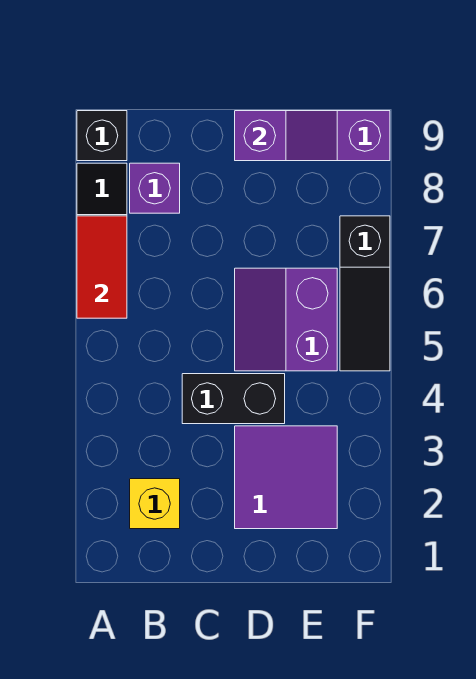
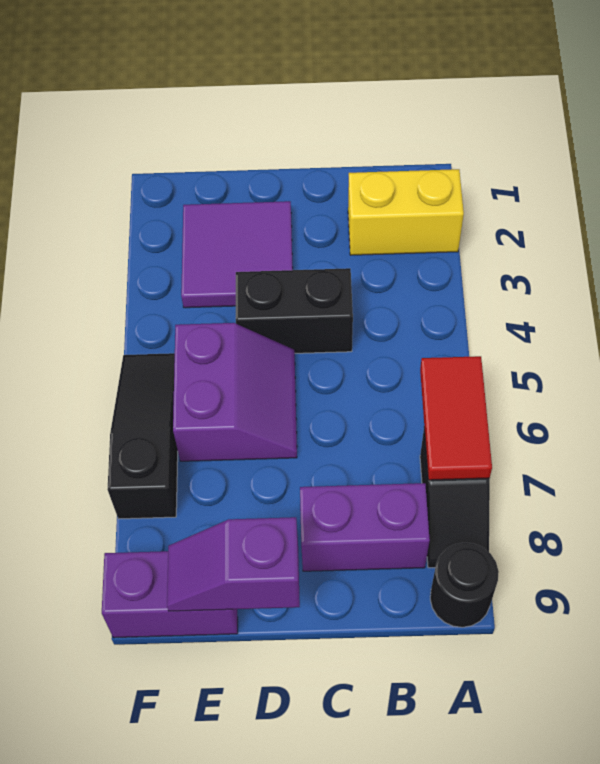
black brick A9 level 1 -> black round brick A9 level 1
yellow brick B2 level 1 -> yellow brick A2:B2 level 1
purple brick B8 level 1 -> purple brick B8:C8 level 1

